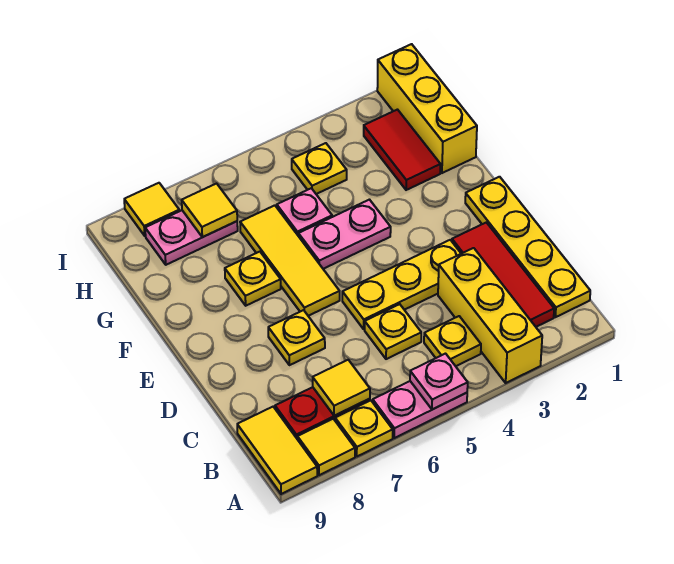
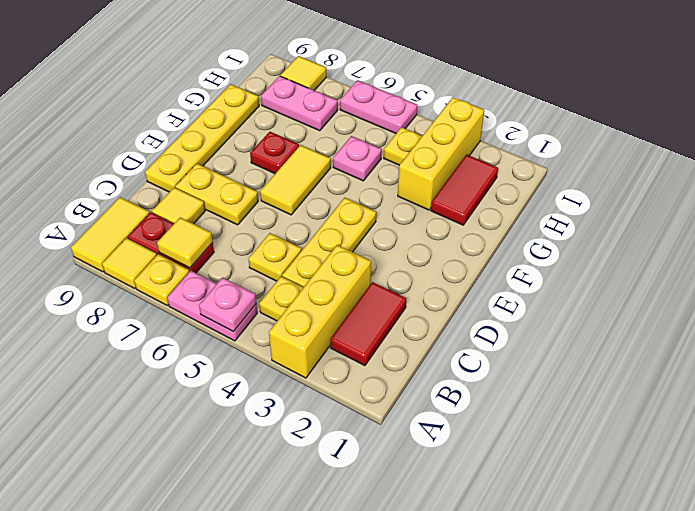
yellow plate B1:E1 level 1 -> yellow plate D9:G9 level 1
red tile B2:D2 level 1 -> red tile B2:C2 level 1
yellow plate D3:D5 level 1 -> yellow plate C4:E4 level 1
yellow plate D7 level 1 -> yellow plate D7:D8 level 1
yellow tile E6:G6 level 1 -> yellow tile E6:F6 level 1
pink plate F4:F5 level 1 -> pink plate I5:I6 level 1
yellow plate F7 level 1 -> red plate F7 level 1
yellow brick G1:I1 level 1 -> yellow brick G3:I3 level 1
yellow tile H7 level 2 -> yellow tile C8 level 1

